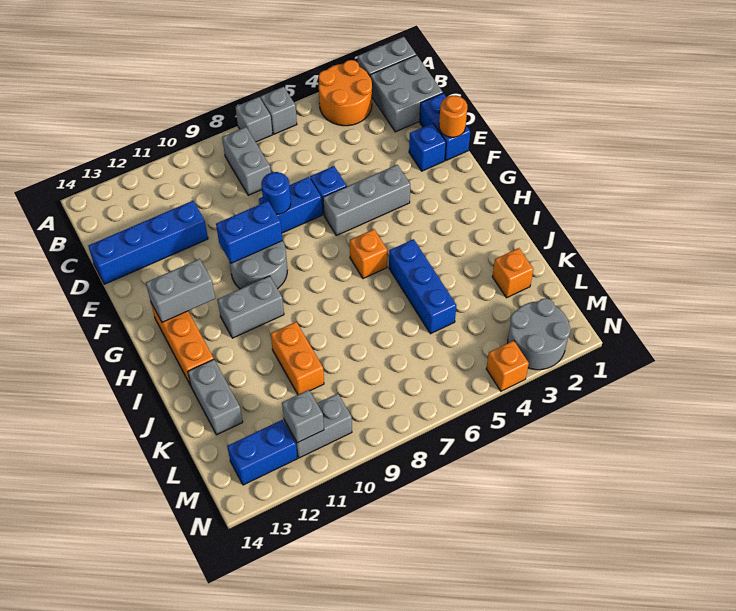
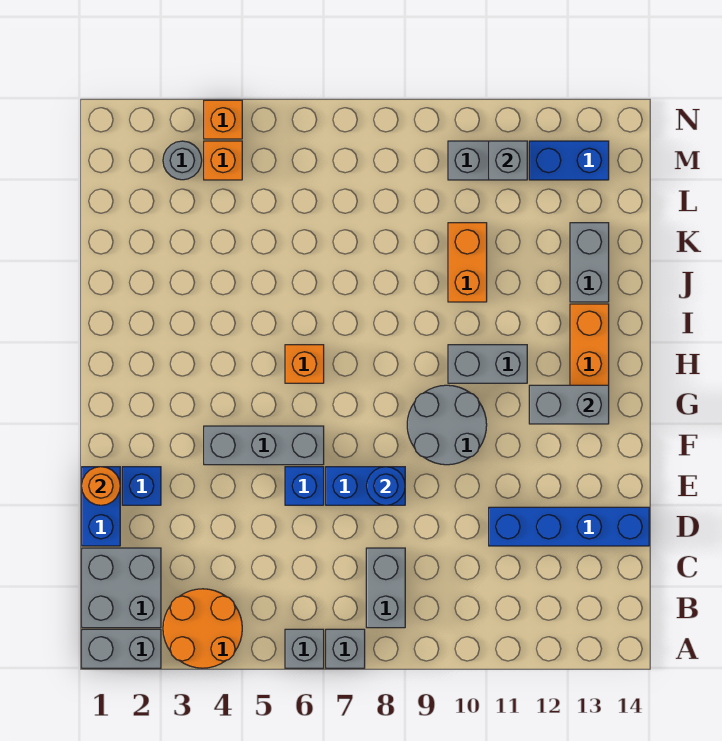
blue brick F9:F10 level 2 -> none
blue brick I5:K5 level 1 -> none
orange brick K2 level 1 -> orange brick M4 level 1
grey round brick M2:N3 level 1 -> grey round brick M3 level 1

